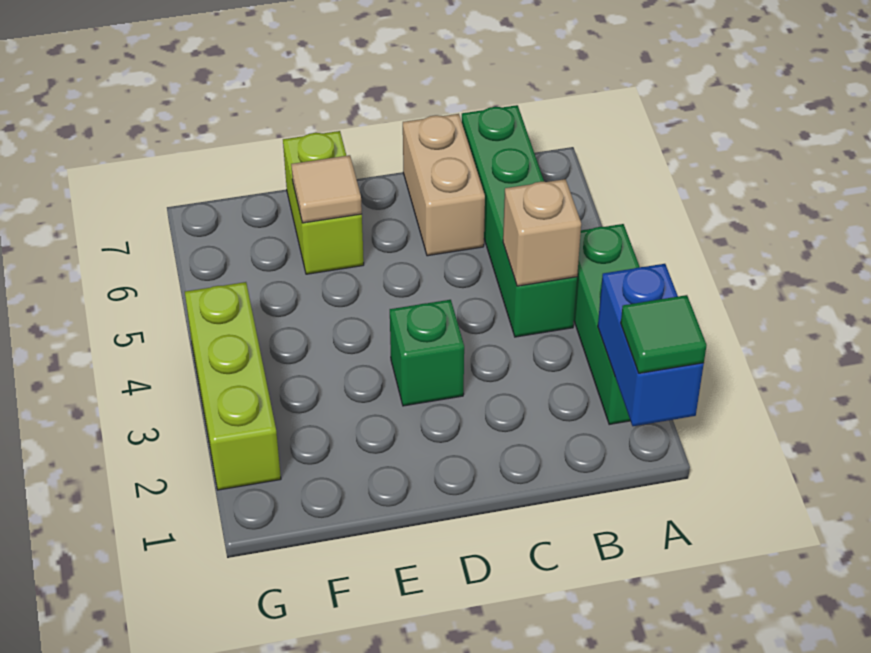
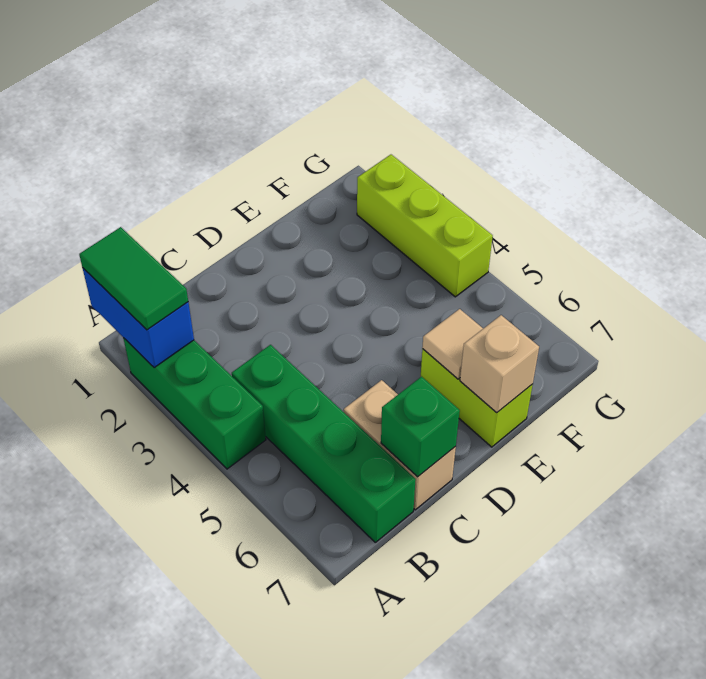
green tile A1 level 3 -> green tile A1:A2 level 3
tan brick B4 level 2 -> tan brick E7 level 2
green brick D3 level 1 -> green brick C7 level 2

